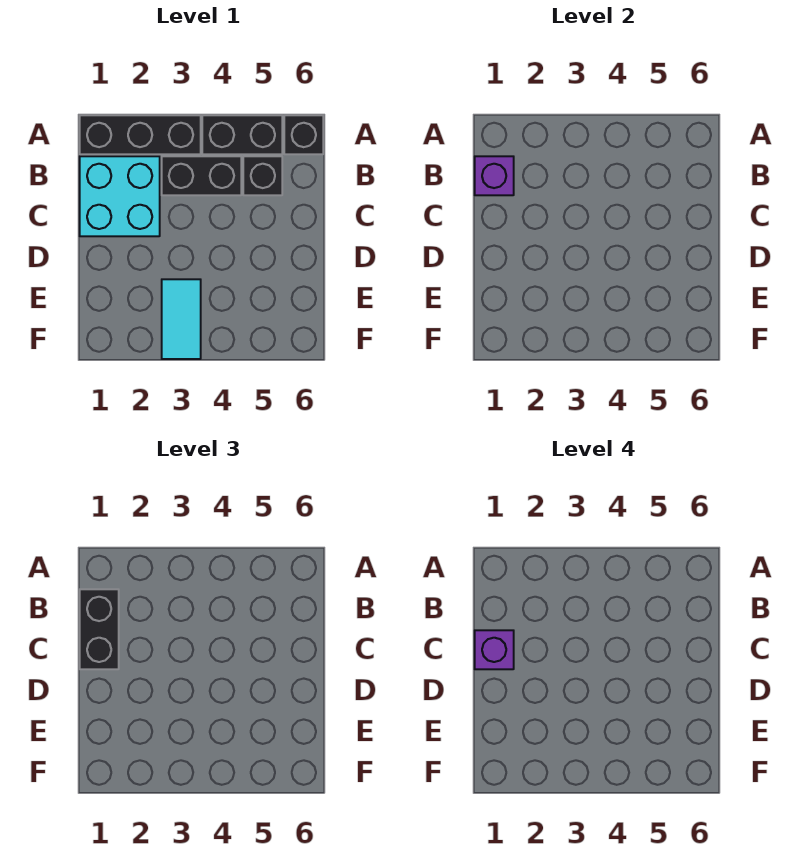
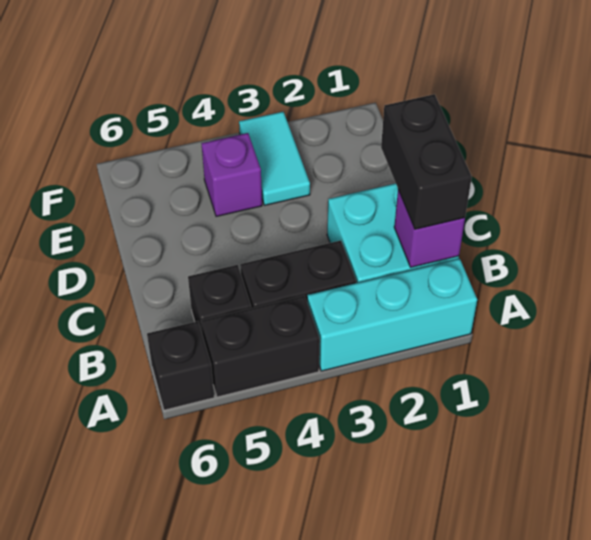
black brick A1:A3 level 1 -> cyan brick A1:A3 level 1
purple brick C1 level 4 -> purple brick E4 level 1

